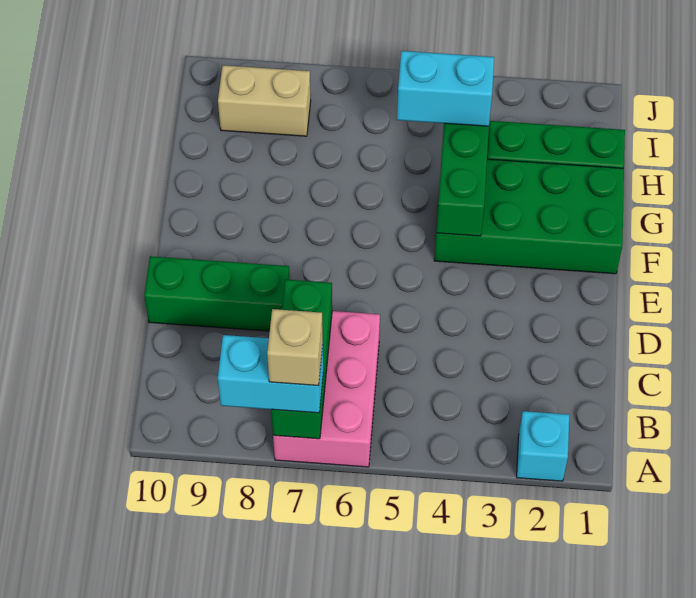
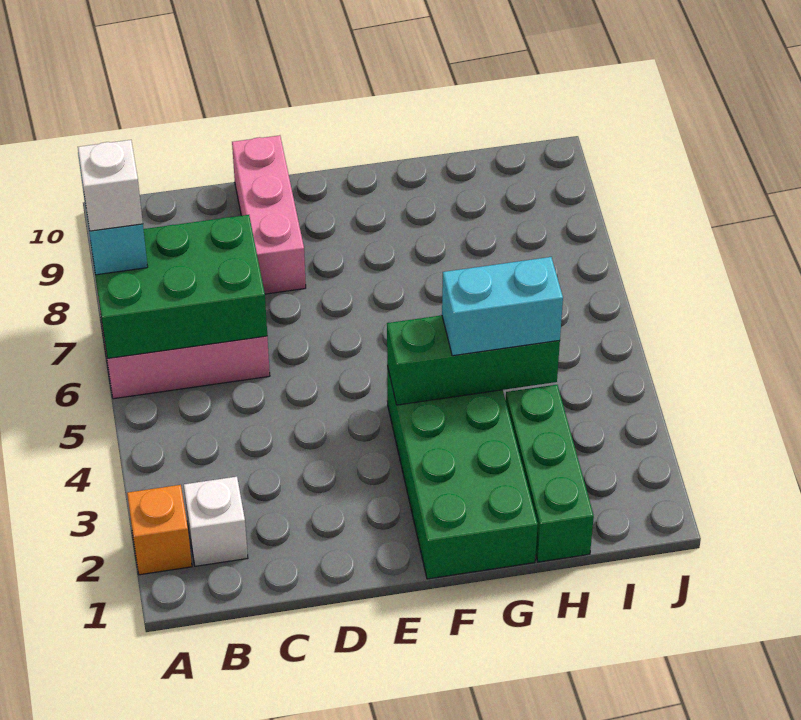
cyan brick A2 level 1 -> orange brick A2 level 1
green brick A7:C7 level 2 -> green brick A6:C7 level 2
tan brick A7 level 4 -> white brick A7 level 4
none -> white brick B2 level 1
green brick D8:D10 level 1 -> pink brick D8:D10 level 1
cyan brick H4:H5 level 3 -> cyan brick G4:H4 level 3
tan brick I8:I9 level 1 -> none

